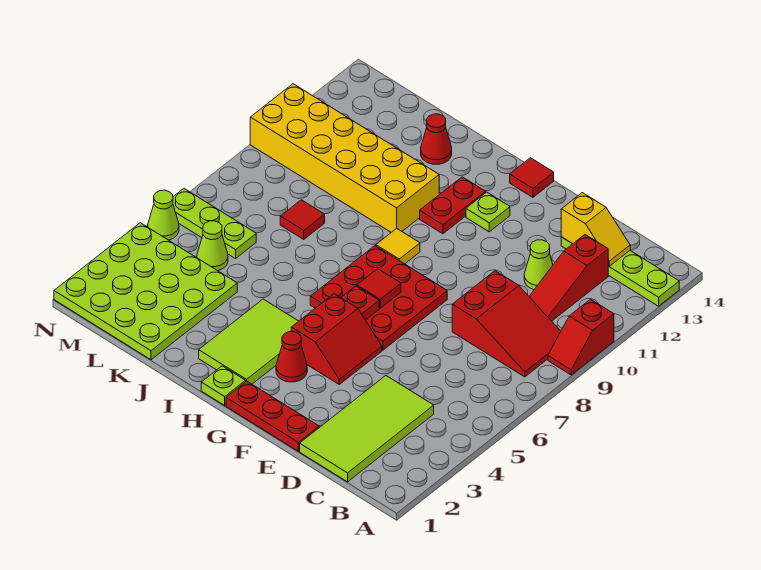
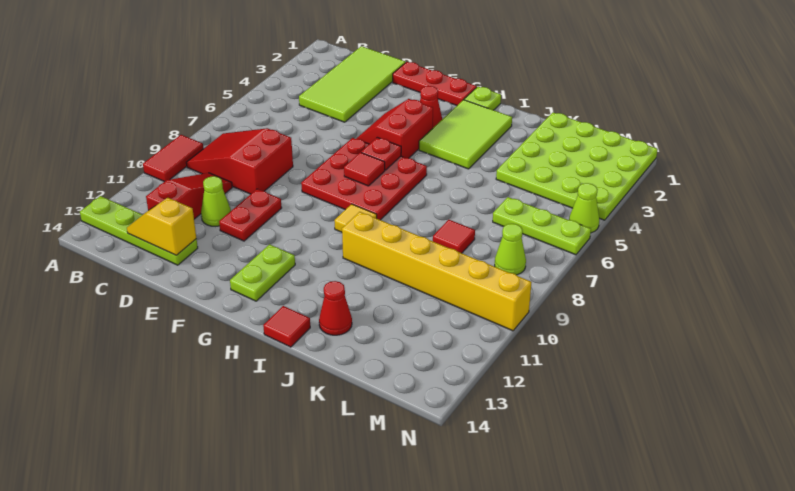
red slope A9:A10 level 1 top 10 -> red tile A9:A10 level 1
lime plate G12 level 1 -> lime plate G12:G13 level 1
red tile G14 level 1 -> red tile I14 level 1
red plate H11:H12 level 1 -> red plate E10:E11 level 1
yellow brick I10:N11 level 1 -> yellow brick I10:N10 level 1
lime cone L5 level 1 -> lime cone M8 level 1

